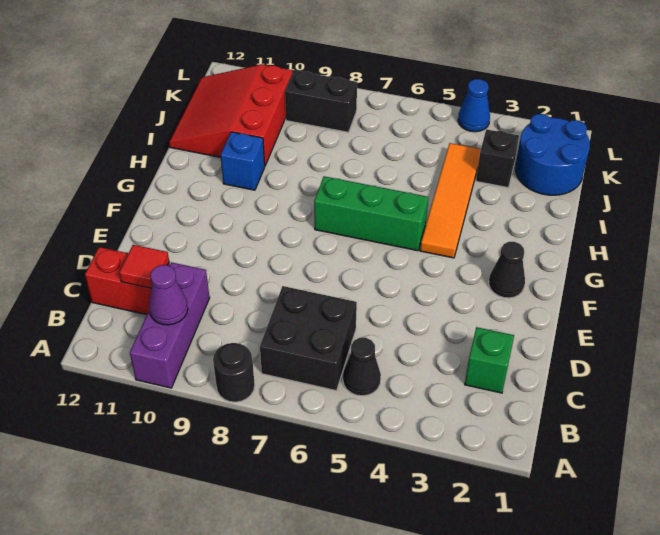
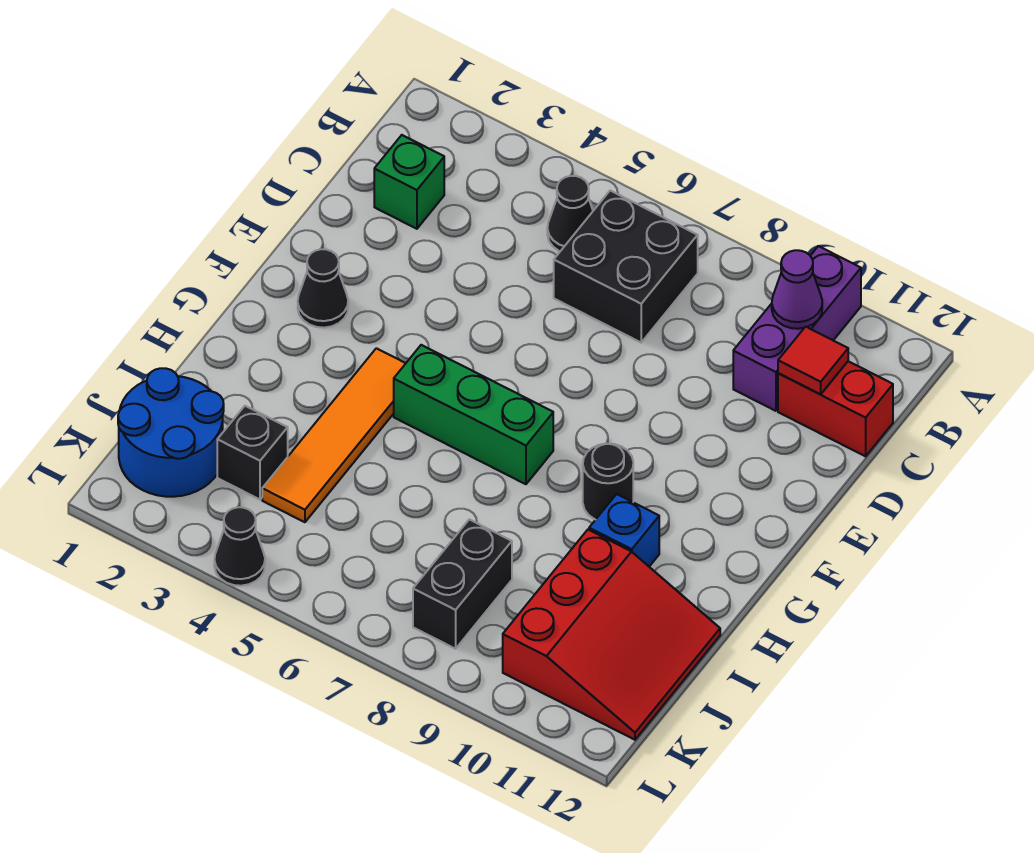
black round brick A8 level 1 -> black round brick G9 level 1
black brick K8:K9 level 1 -> black brick J8:K8 level 1
blue cone L4 level 1 -> black cone L4 level 1

